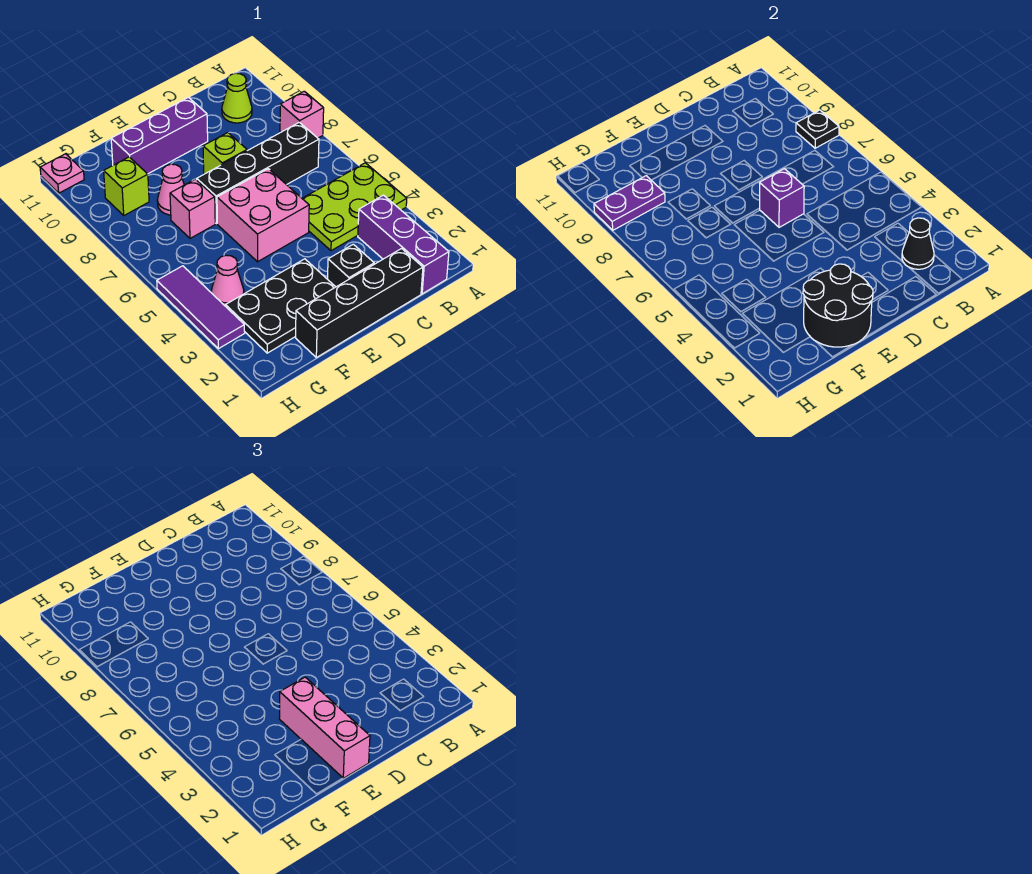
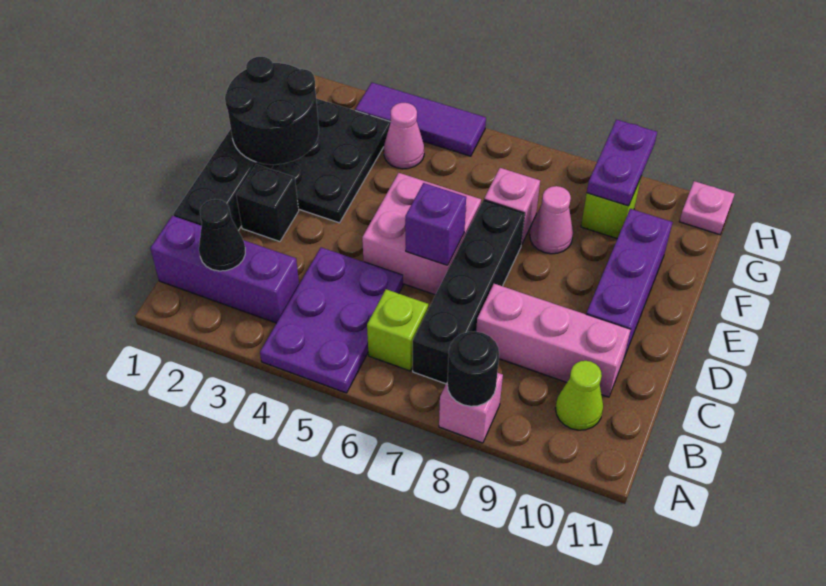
lime plate A4:C5 level 1 -> purple plate A4:C5 level 1
black plate A8 level 2 -> black round brick A8 level 2
lime brick D8 level 1 -> lime brick B6 level 1
pink brick E1:E3 level 3 -> pink brick C8:C10 level 1

